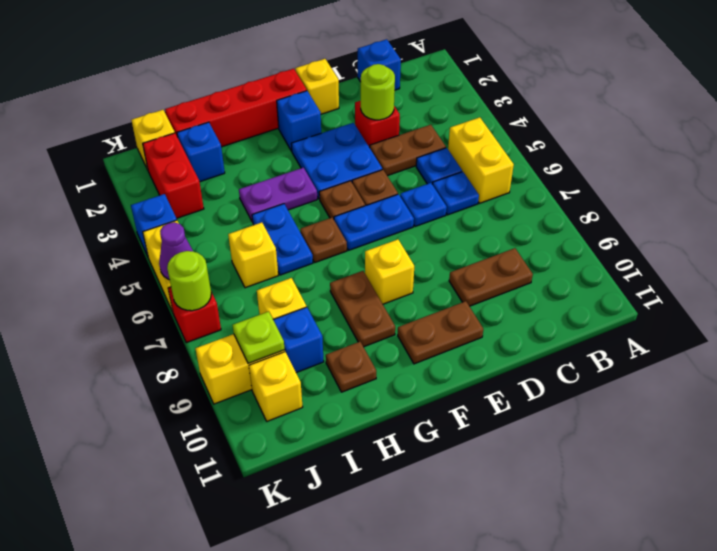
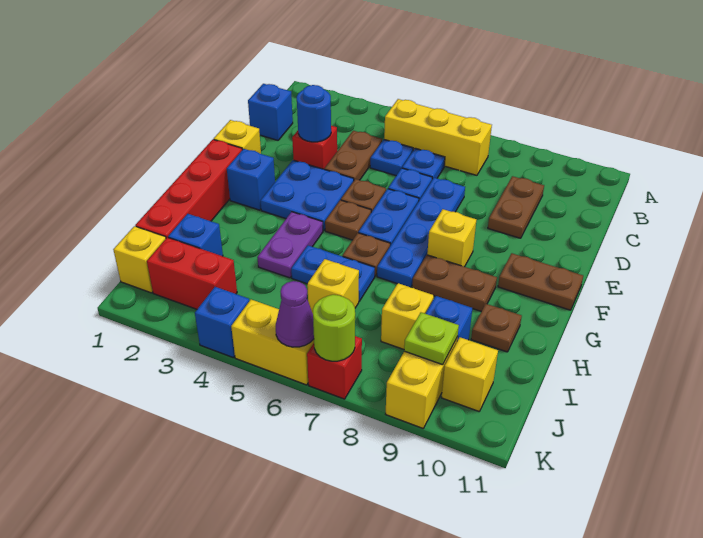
yellow brick B5:B6 level 1 -> yellow brick B5:B7 level 1
lime round brick D3 level 2 -> blue round brick D3 level 2
none -> blue plate D7:G7 level 1
brown plate E10:F10 level 1 -> brown plate F10:F11 level 1

